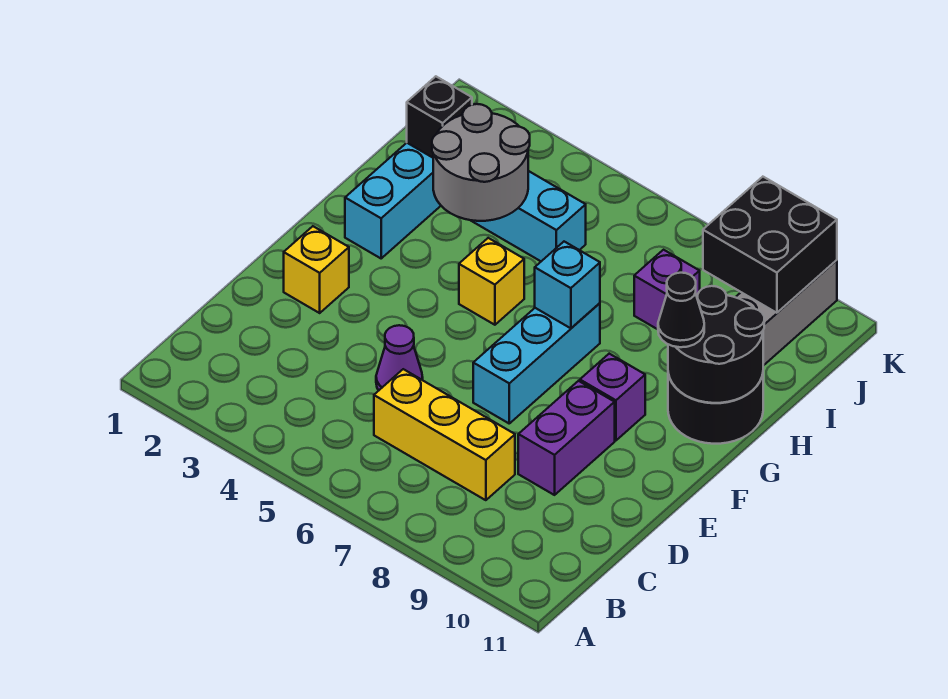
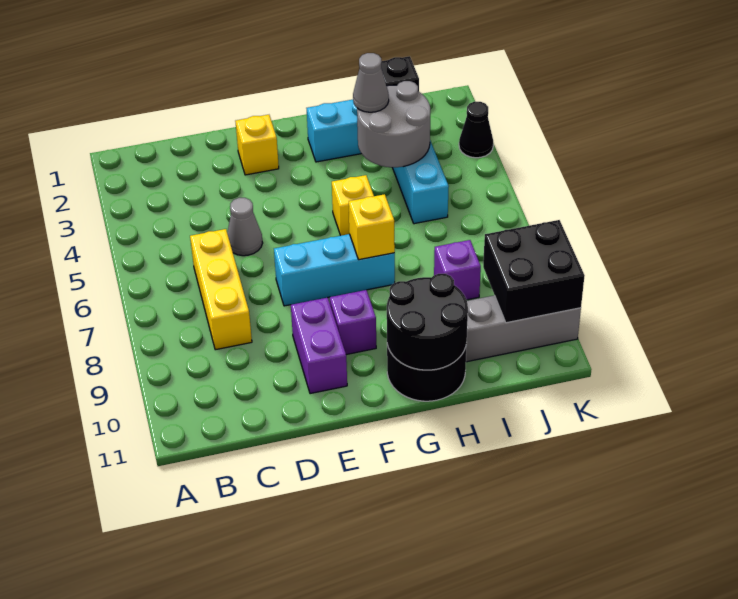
purple cone D5 level 1 -> grey cone D5 level 1
purple brick D9:E9 level 1 -> purple brick E9:E10 level 1
cyan brick G7 level 2 -> yellow brick G7 level 2
black cone G10 level 3 -> black cone K3 level 1
none -> grey cone H3 level 3

